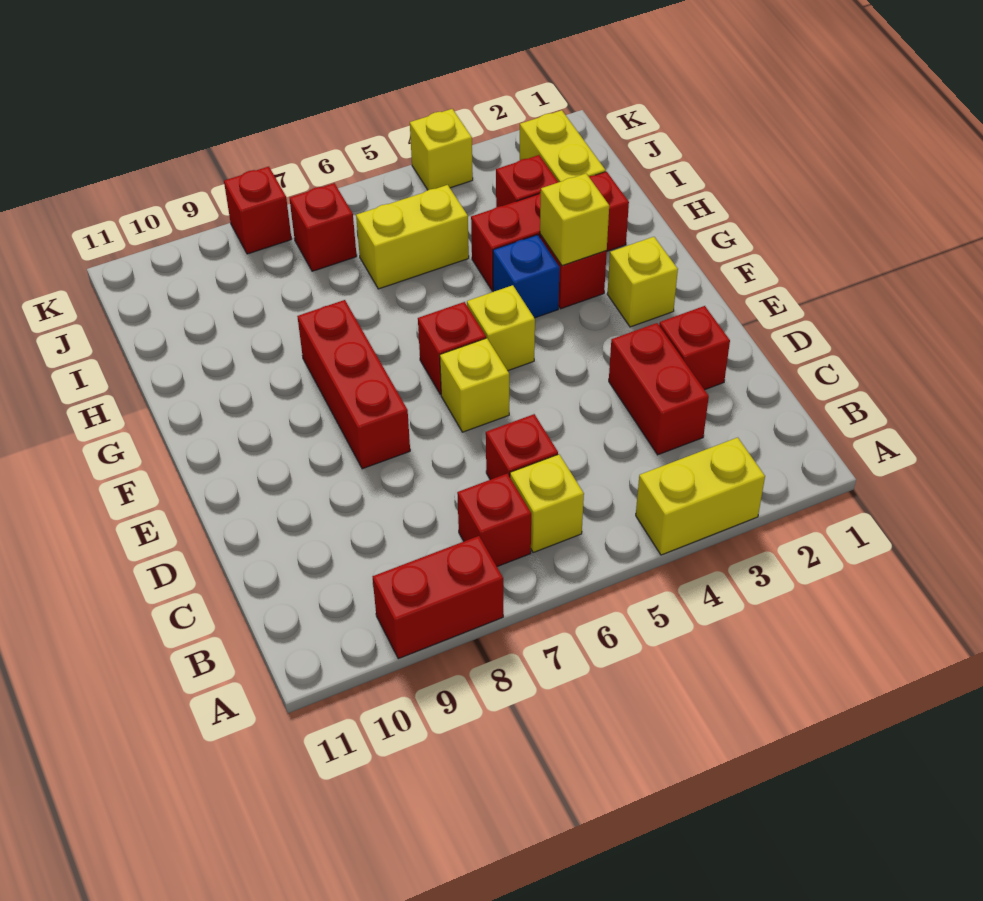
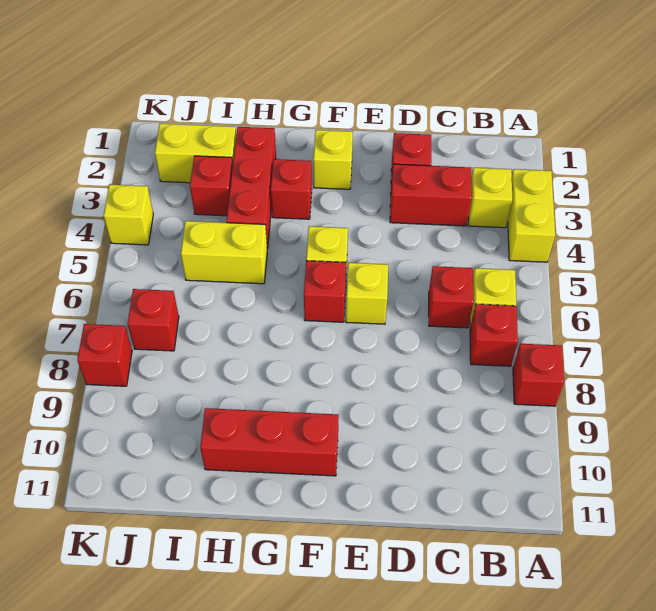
red brick A8:A9 level 1 -> red brick A8 level 1
red brick E8:G8 level 1 -> red brick F10:H10 level 1
yellow brick G3 level 2 -> yellow brick B3 level 1
blue brick G4 level 1 -> none
yellow brick I5:I6 level 1 -> yellow brick H5:I5 level 1

